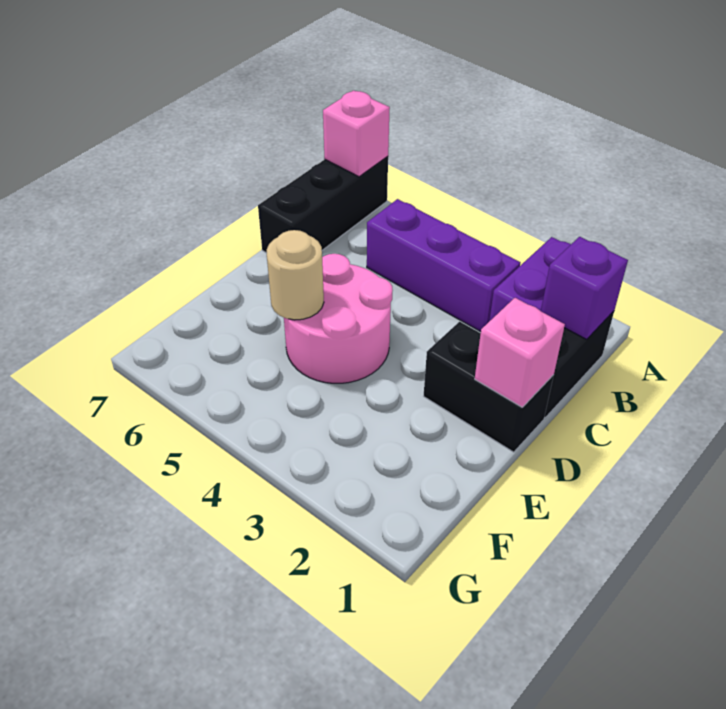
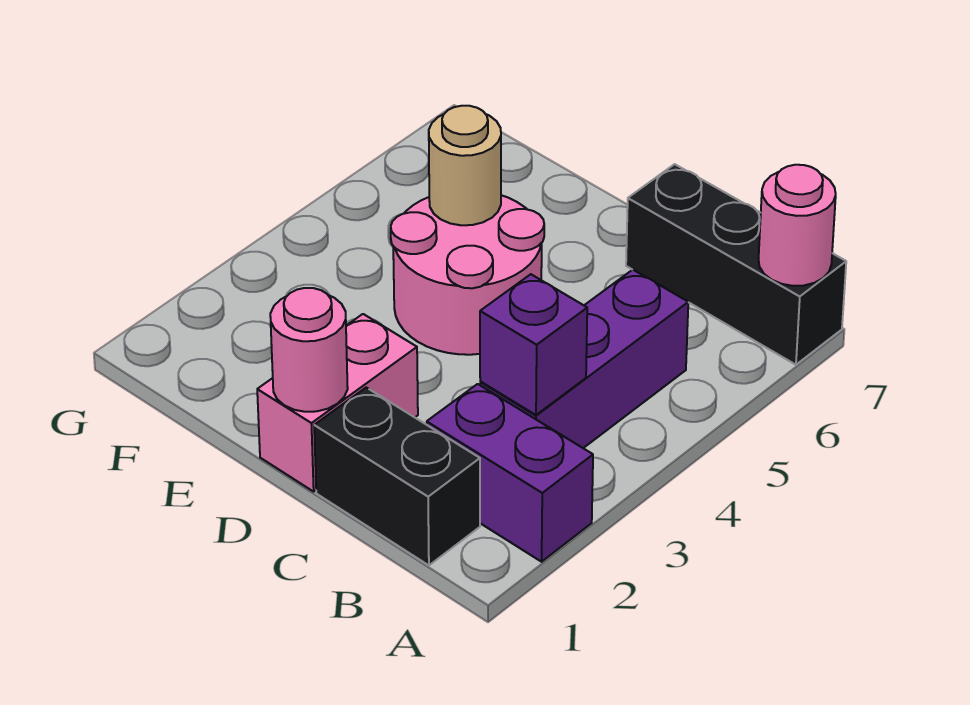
pink brick A7 level 2 -> pink round brick A7 level 2
purple brick B1 level 2 -> purple brick B3 level 2
black brick D1:D2 level 1 -> pink brick D1:D2 level 1
pink brick D1 level 2 -> pink round brick D1 level 2

